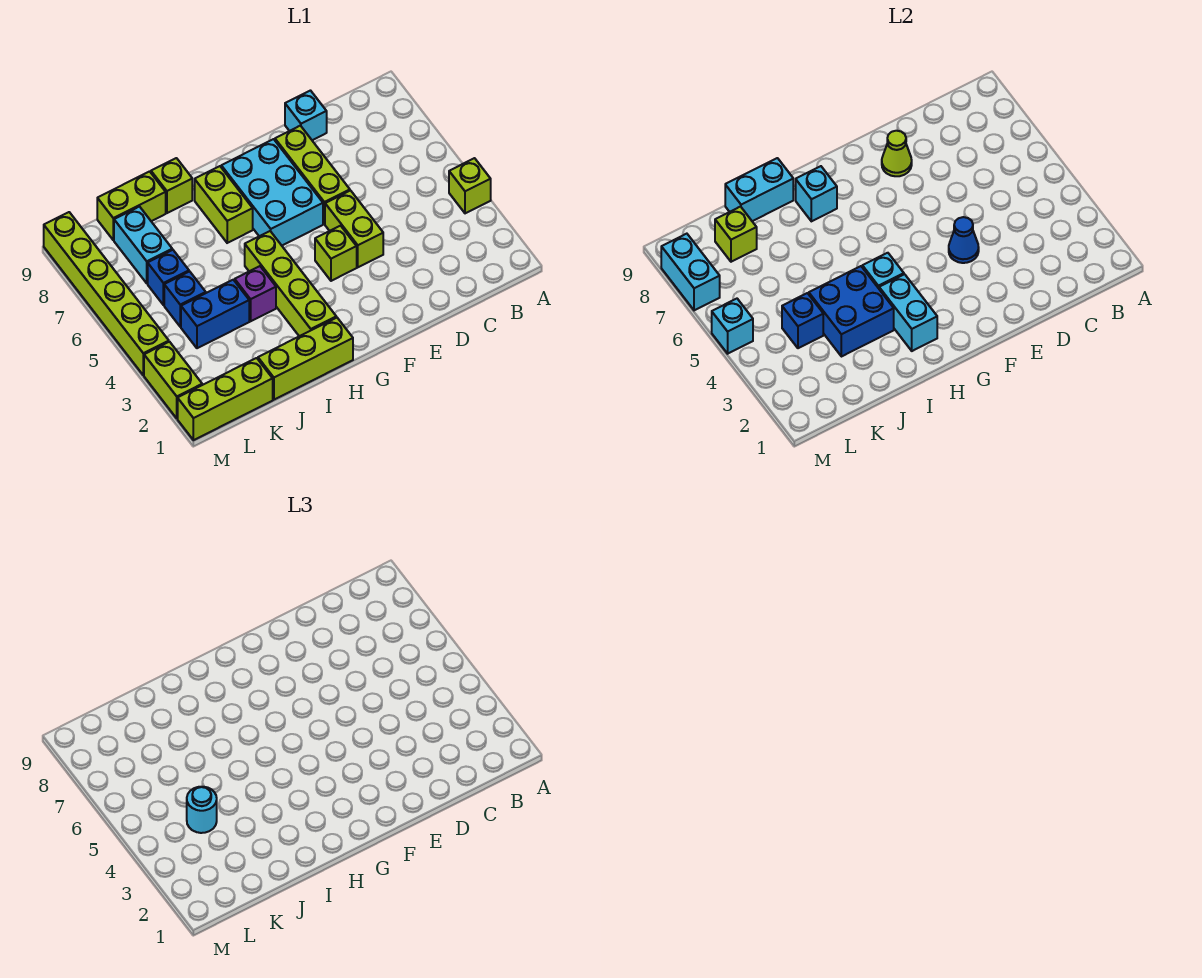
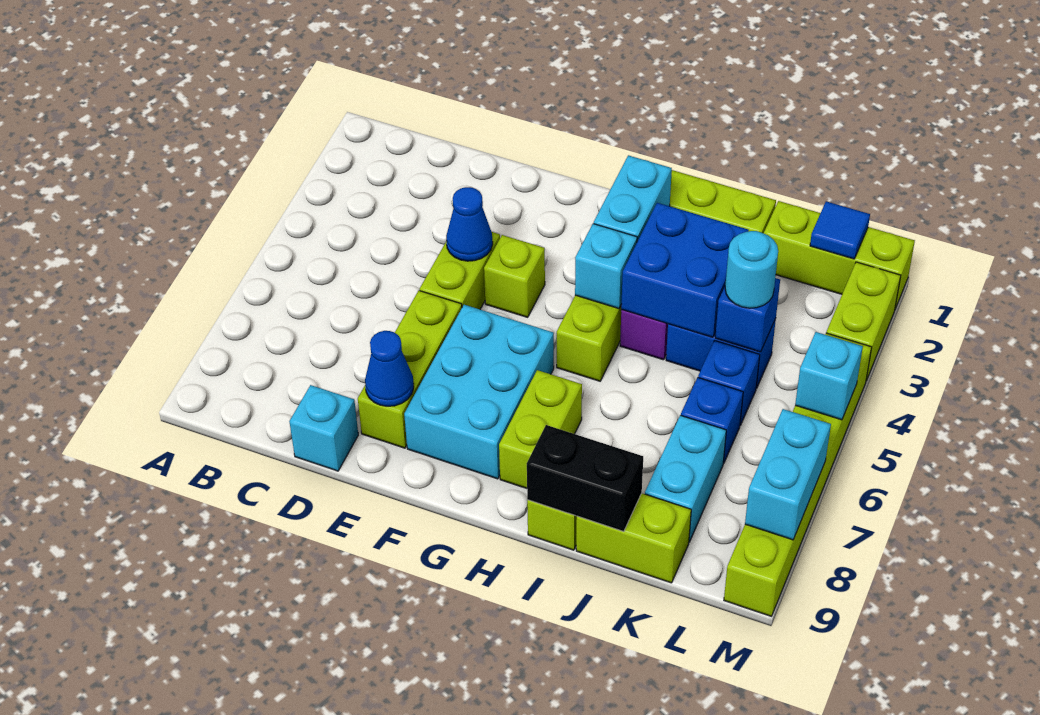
lime brick A4 level 1 -> none
lime cone E8 level 2 -> blue cone E8 level 2
cyan brick H8 level 2 -> none
cyan brick I9:J9 level 2 -> black brick I9:J9 level 2
lime brick K8 level 2 -> none
none -> blue tile L1 level 2

